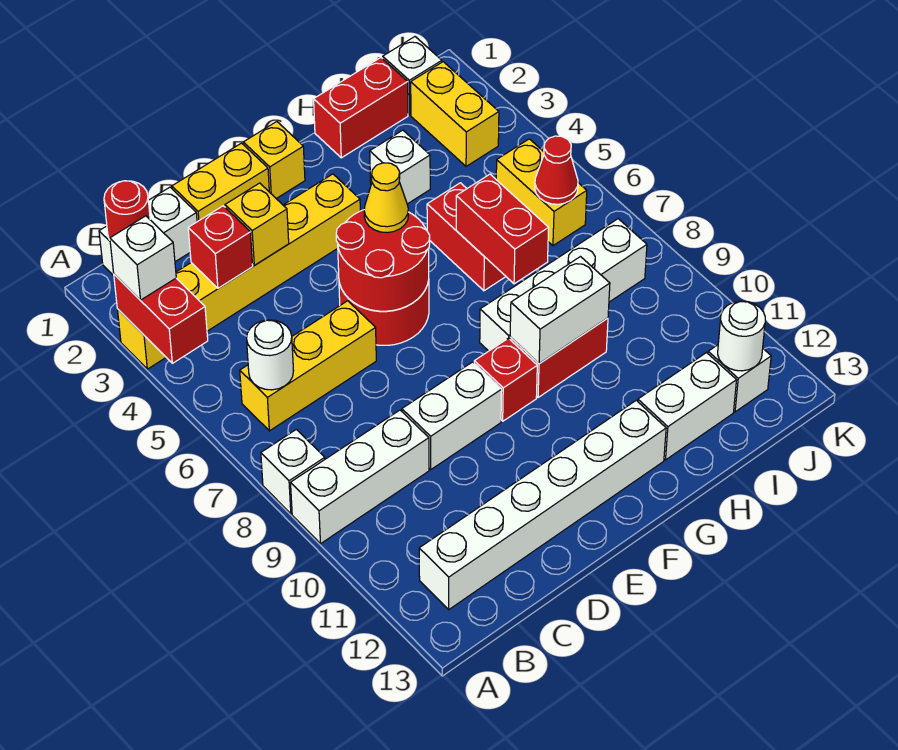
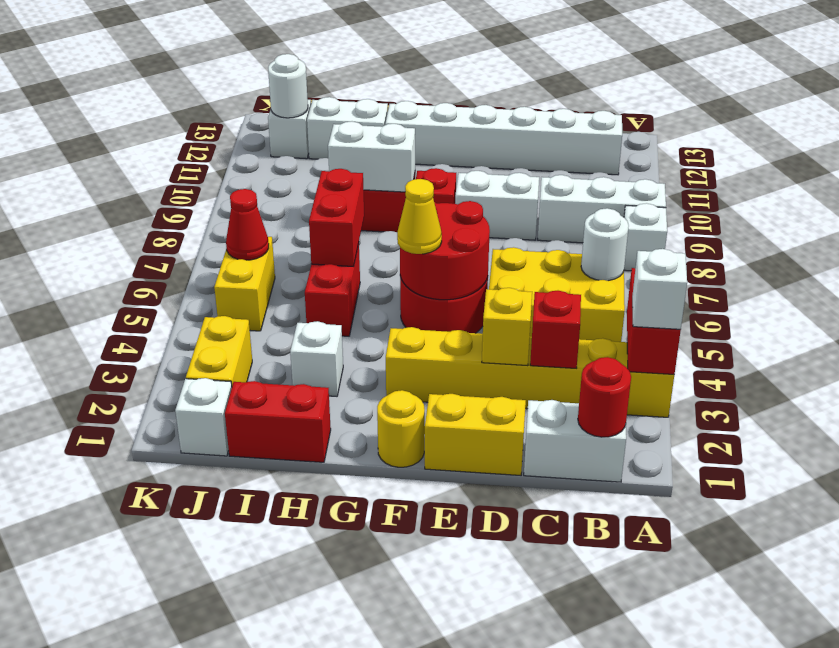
yellow brick B6:D6 level 1 -> yellow brick B5:D6 level 1
yellow brick F1 level 1 -> yellow round brick F1 level 1
white brick G8:J8 level 1 -> none

